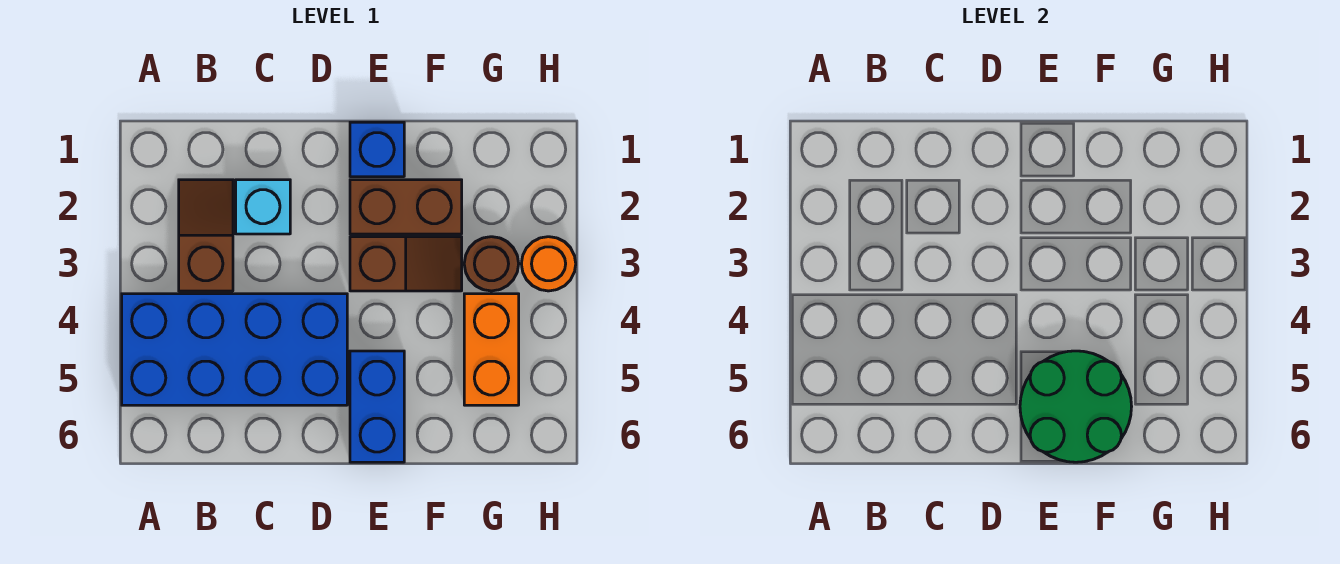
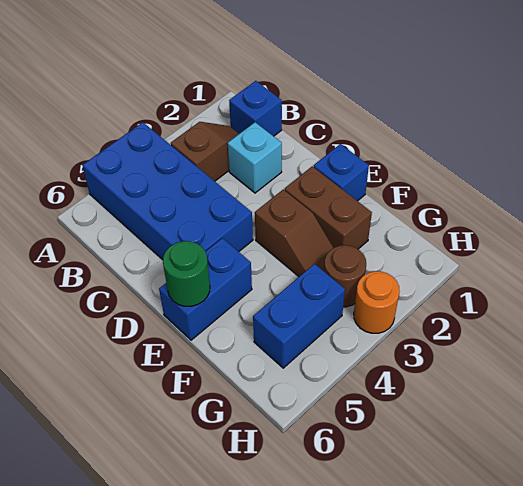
none -> blue brick B1 level 1
green round brick E5:F6 level 2 -> green round brick E6 level 2
orange brick G4:G5 level 1 -> blue brick G4:G5 level 1

